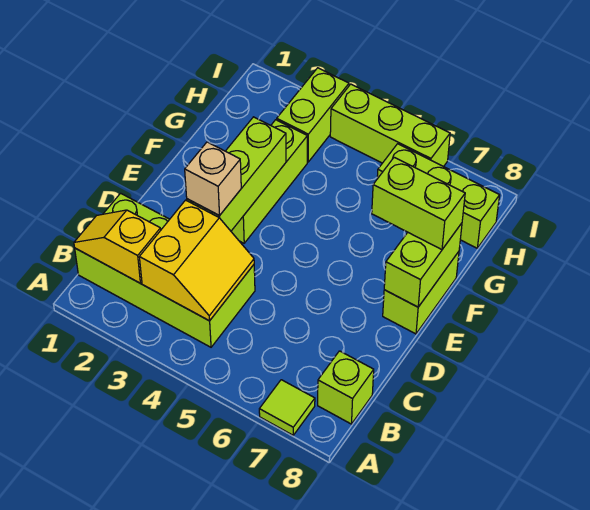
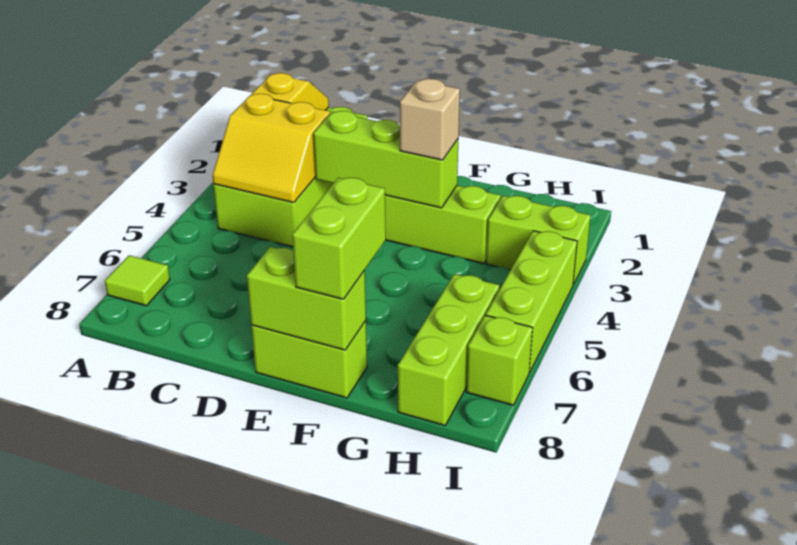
lime brick B8 level 1 -> lime brick I7 level 1
tan brick D3 level 3 -> tan brick F3 level 3

